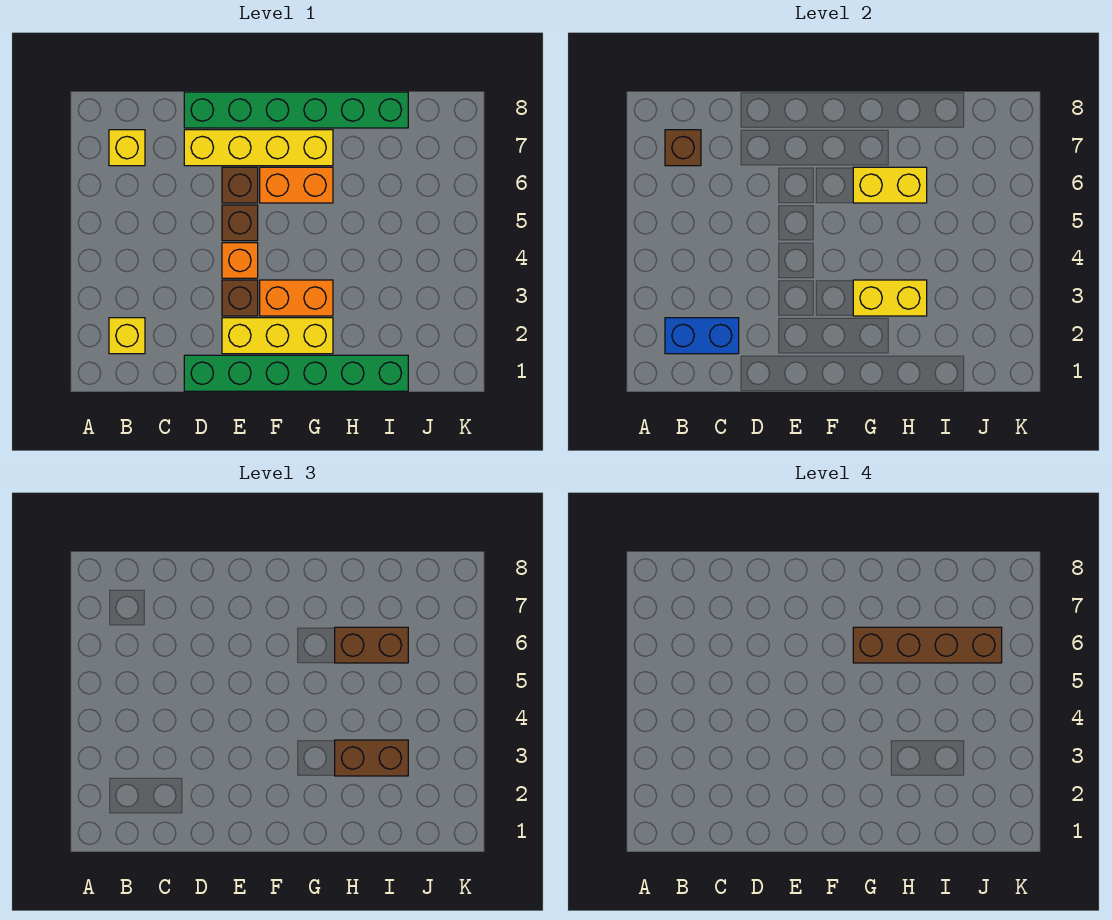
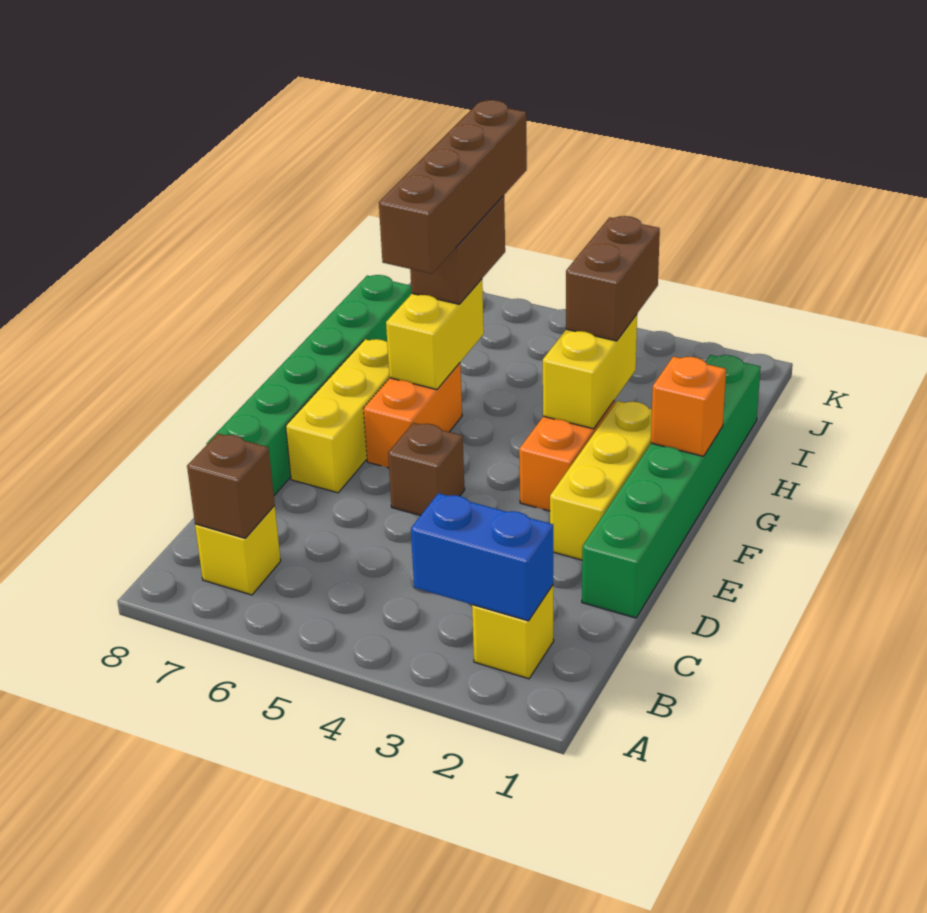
blue brick B2:C2 level 2 -> blue brick B2:B3 level 2
yellow brick D7:G7 level 1 -> yellow brick E7:G7 level 1
brown brick E3 level 1 -> none
orange brick E4 level 1 -> orange brick G1 level 2
brown brick E6 level 1 -> none

